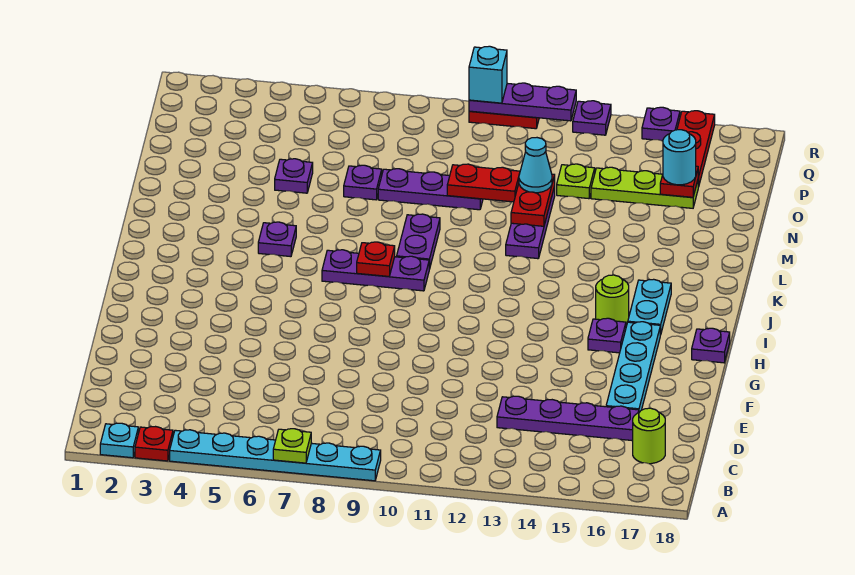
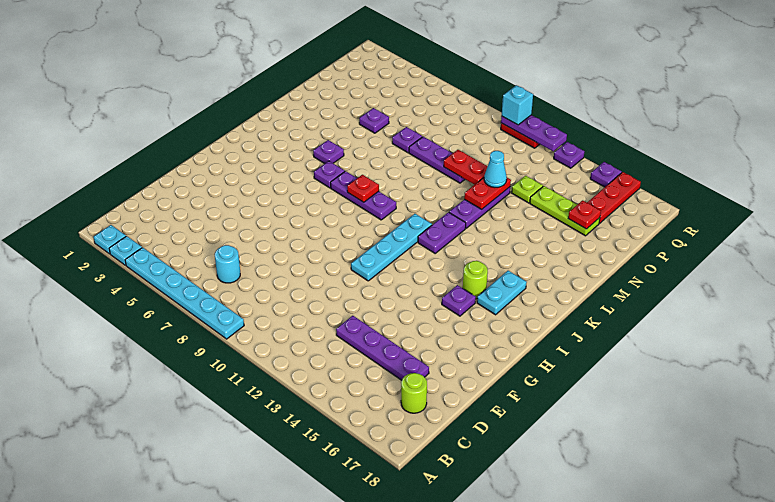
red plate A3 level 1 -> cyan plate A3 level 1
lime plate A7 level 2 -> none
cyan plate E16:H16 level 1 -> cyan plate G11:J11 level 1
purple plate H18 level 1 -> purple plate J6 level 1
purple plate K9:L9 level 1 -> purple plate J12:K12 level 1
cyan round brick O16 level 3 -> cyan round brick C7 level 1

